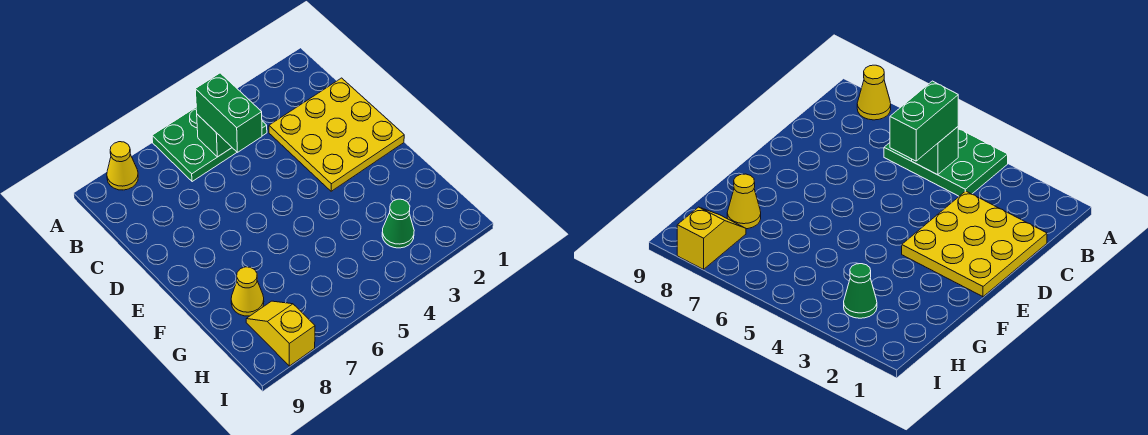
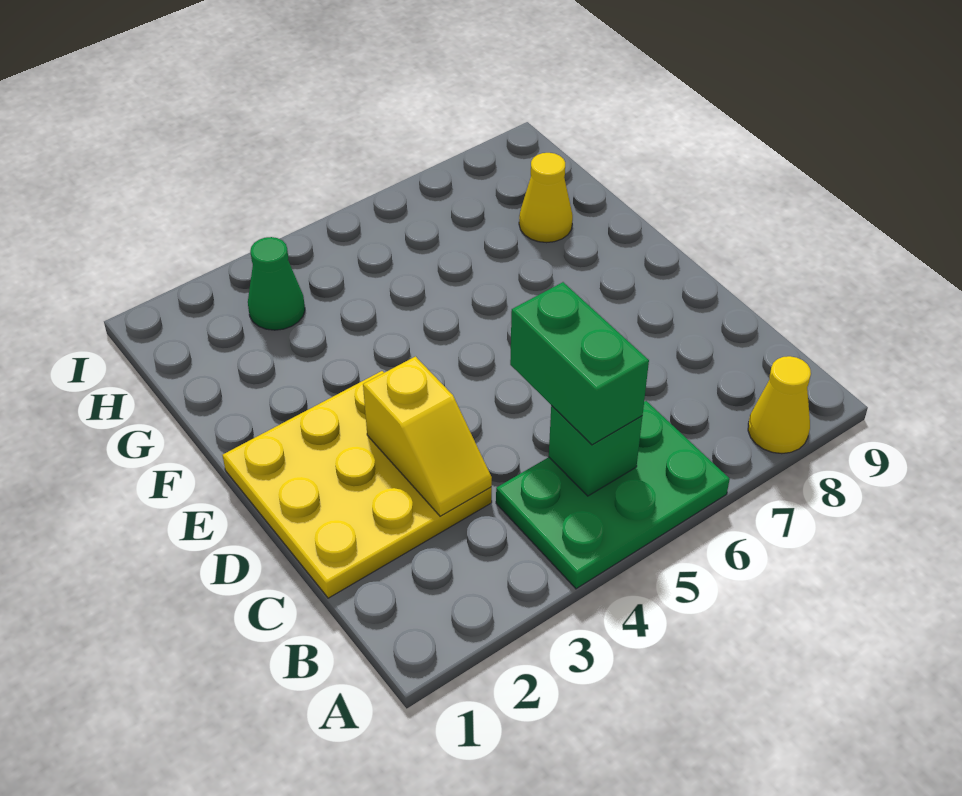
yellow slope H8:I8 level 1 top I -> yellow slope C3:D3 level 2 top D

